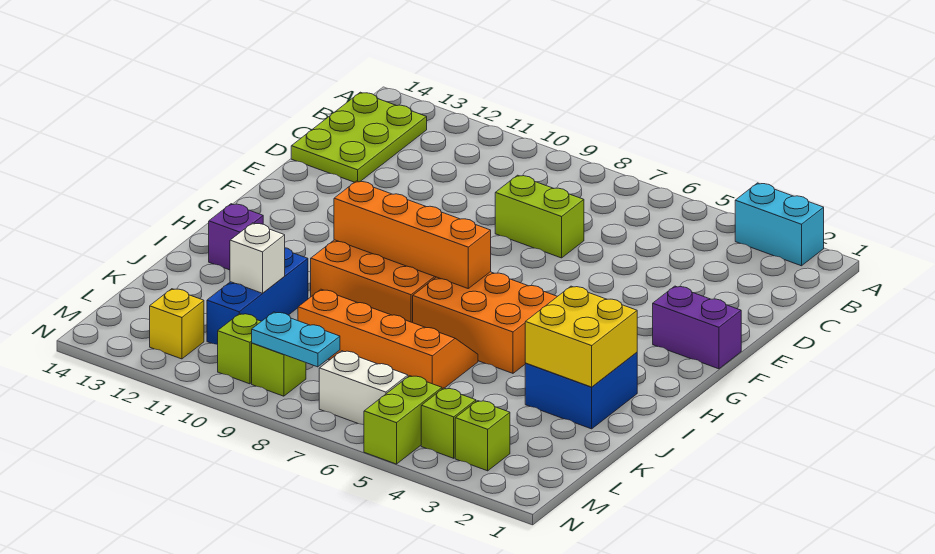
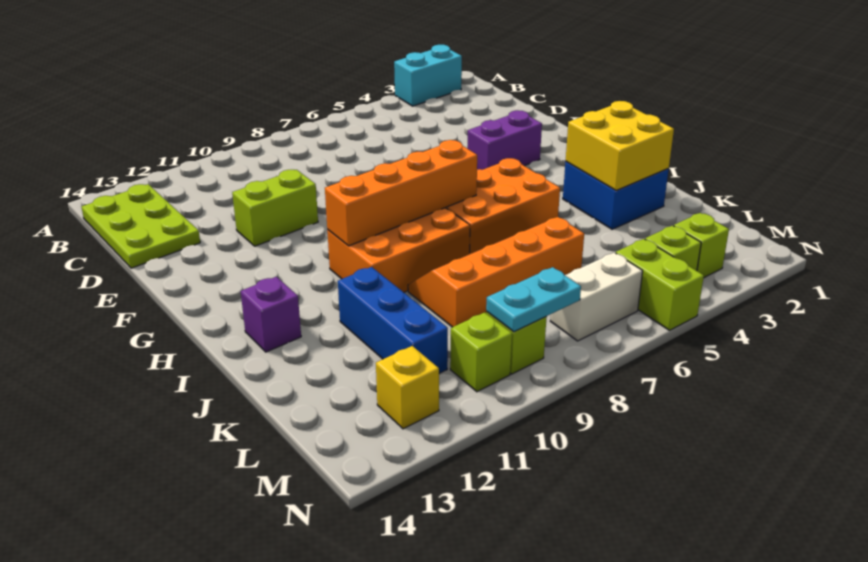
lime brick D7:D8 level 1 -> lime brick E10:E11 level 1
purple brick F1:F2 level 1 -> purple brick F3:F4 level 1
white brick K11 level 2 -> none

